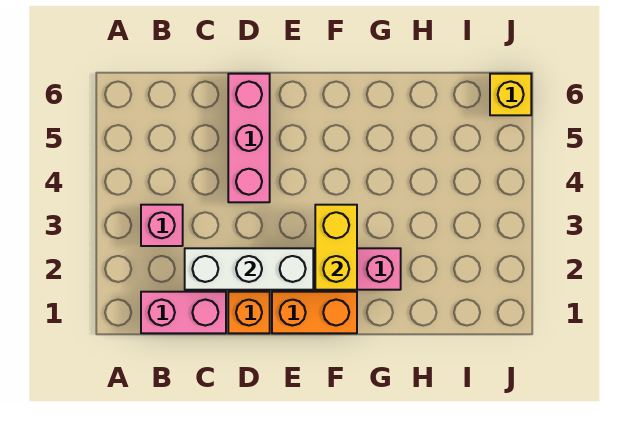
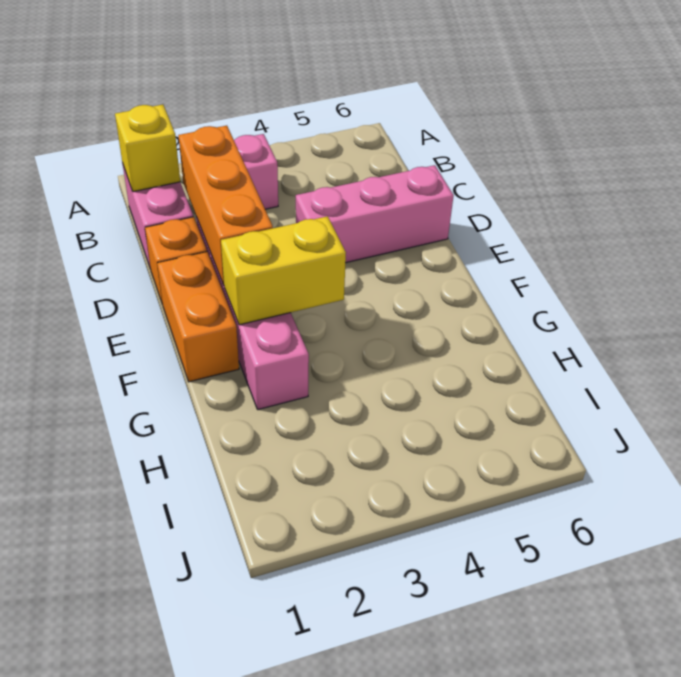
white brick C2:E2 level 2 -> orange brick C2:E2 level 2
yellow brick J6 level 1 -> yellow brick B1 level 2

